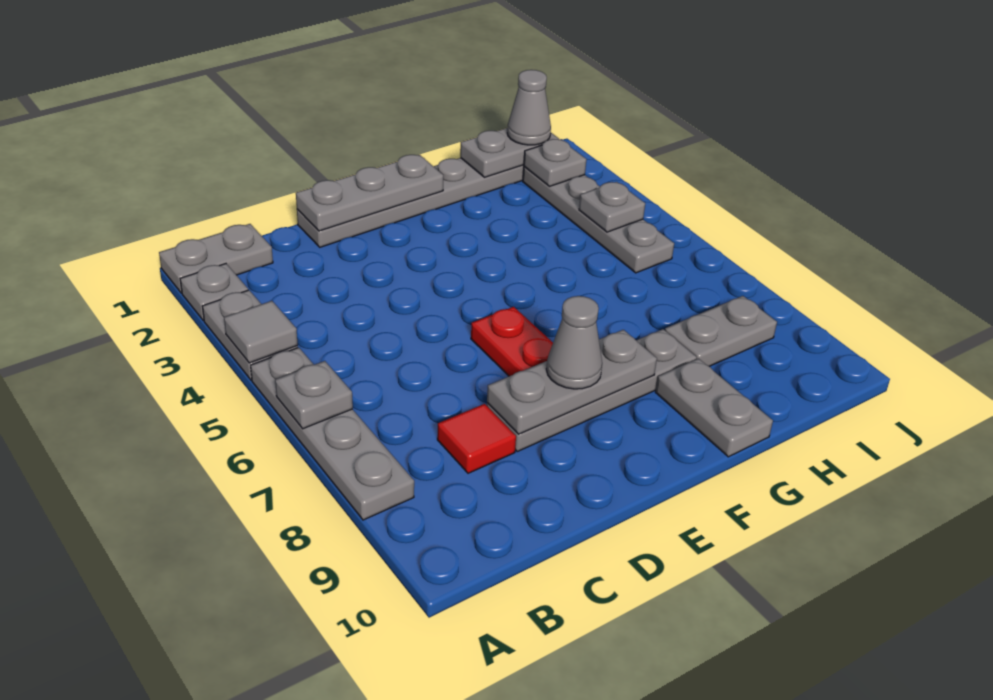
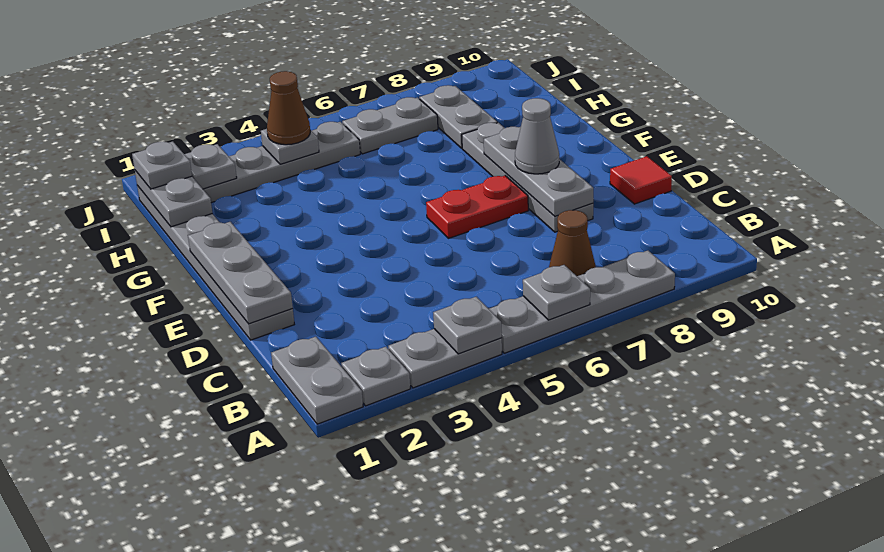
grey tile A4 level 2 -> grey plate A4 level 2
none -> brown cone B7 level 1
red tile C8 level 1 -> red tile D10 level 1
grey plate G9:G10 level 1 -> grey plate I6:I7 level 1
grey cone I1 level 3 -> grey plate I1 level 3
none -> brown cone I4 level 3

